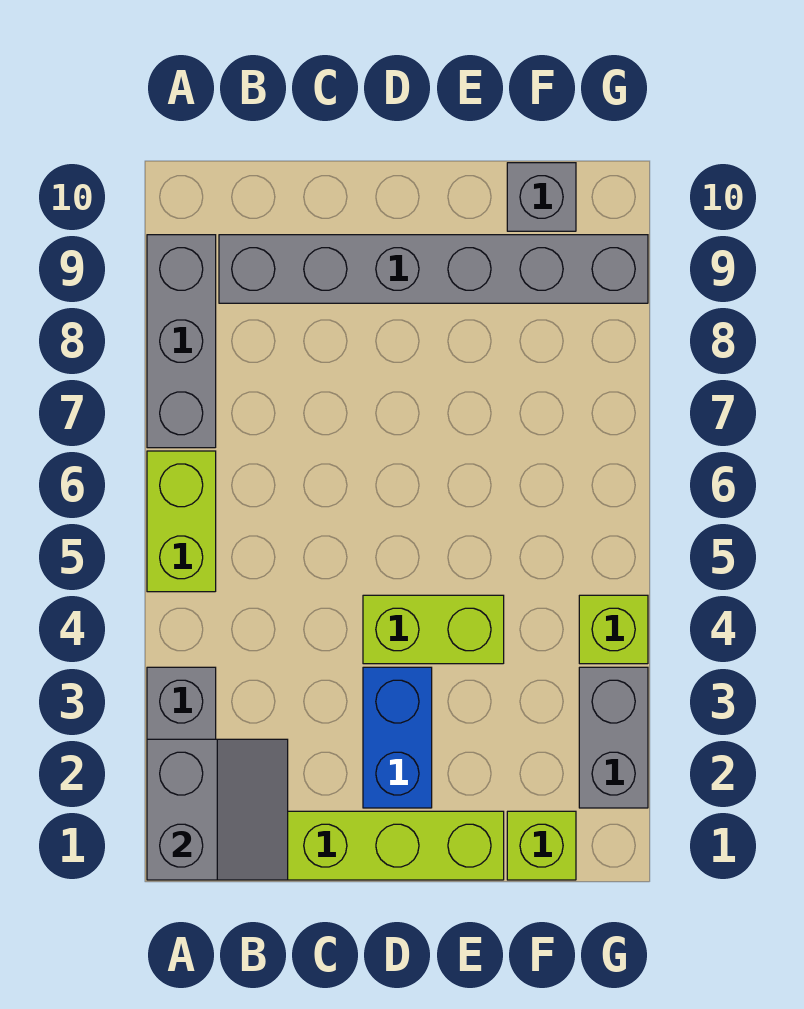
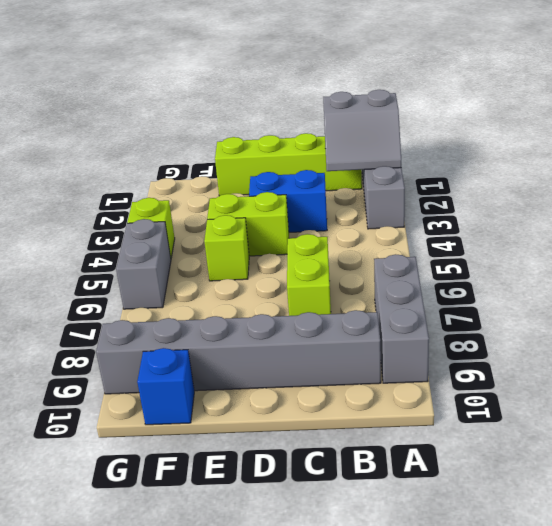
grey slope A1:B2 level 2 top A -> grey slope A1:B2 level 2 top 1
lime brick A5:A6 level 1 -> lime brick C6:C7 level 1
blue brick D2:D3 level 1 -> blue brick C3:D3 level 1
lime brick F1 level 1 -> lime brick E5 level 1
grey brick F10 level 1 -> blue brick F10 level 1
grey brick G2:G3 level 1 -> grey brick G5:G6 level 1

